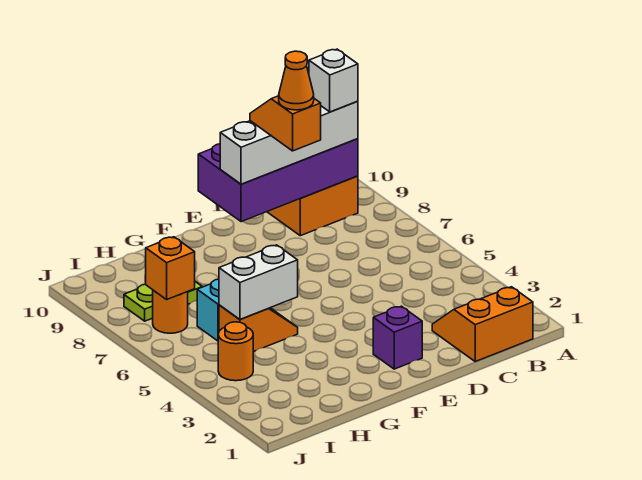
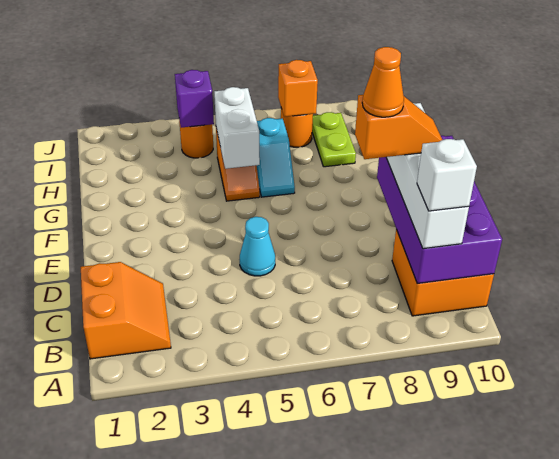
none -> cyan cone D5 level 1
purple brick E2 level 1 -> purple brick I4 level 2

